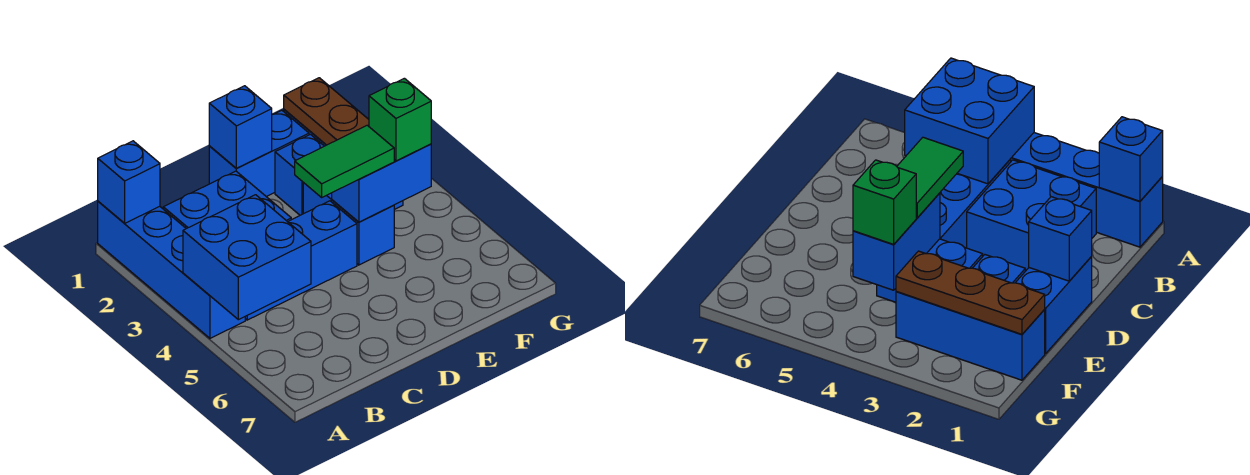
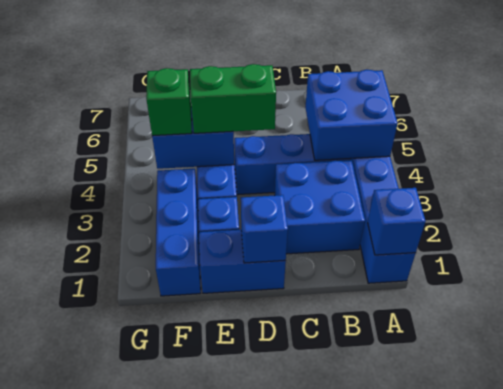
green tile D4:E4 level 3 -> green brick D4:E4 level 3
brown plate F1:F3 level 2 -> none

